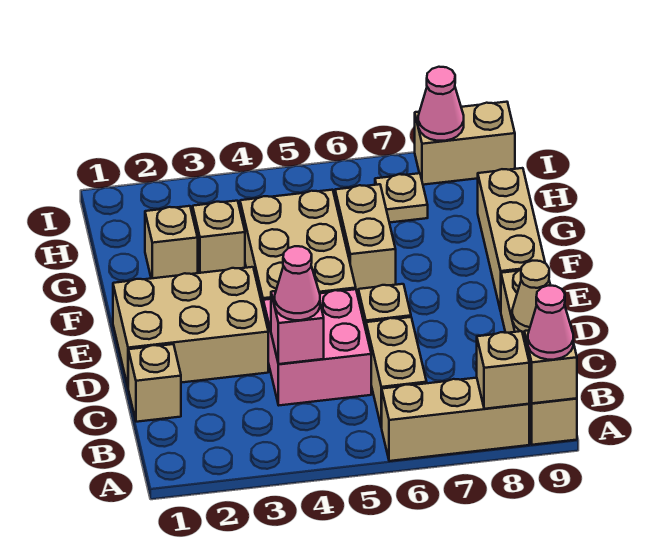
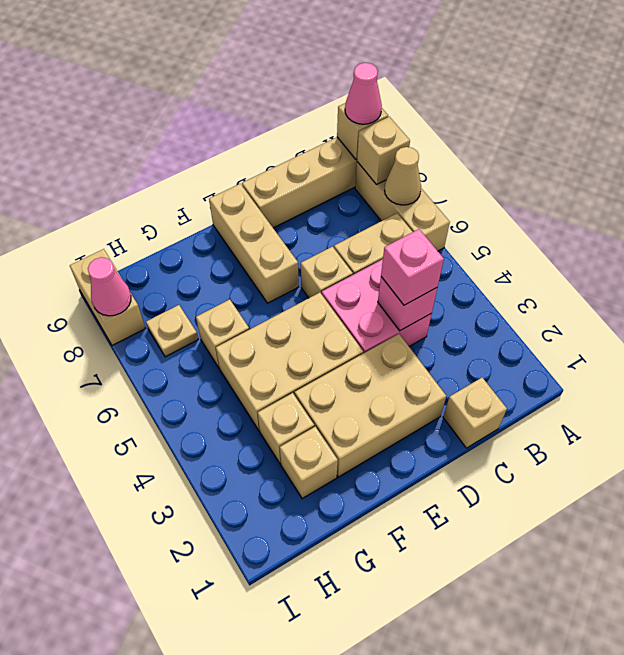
pink cone C4 level 3 -> pink brick C4 level 3
tan cone C9 level 2 -> tan cone A7 level 2
tan brick D1:E3 level 1 -> tan brick D2:F3 level 1
tan brick E9:G9 level 1 -> tan brick E7:E9 level 1
tan brick F6:G6 level 1 -> tan brick G6 level 1

